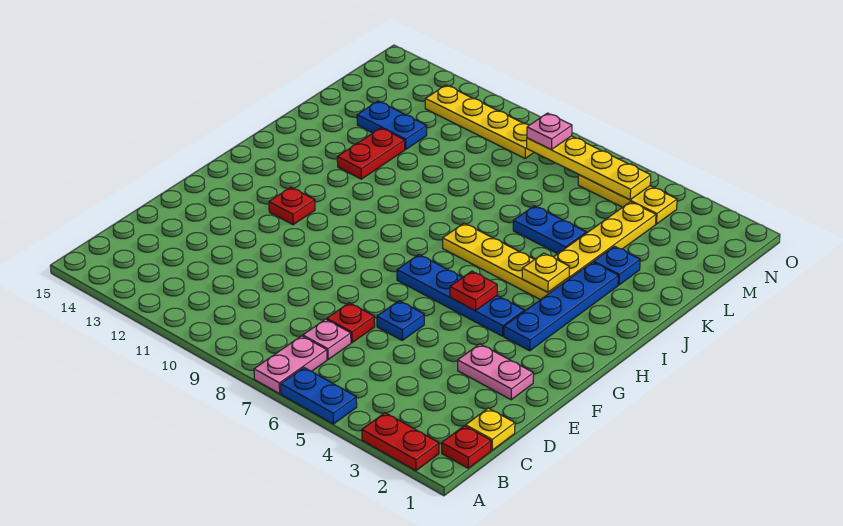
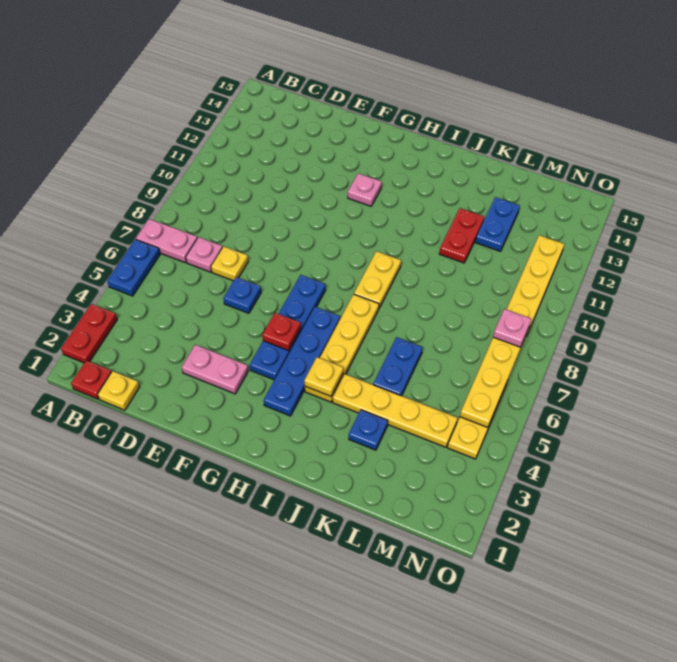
red plate D7 level 1 -> yellow plate D7 level 1
pink plate E2:E3 level 1 -> pink plate E3:F3 level 1
blue plate G3:J3 level 1 -> blue plate H3:H6 level 1
red plate G12 level 1 -> pink plate G12 level 1
none -> yellow plate I8:I9 level 1
red plate J12:K12 level 1 -> red plate K11:K12 level 1

